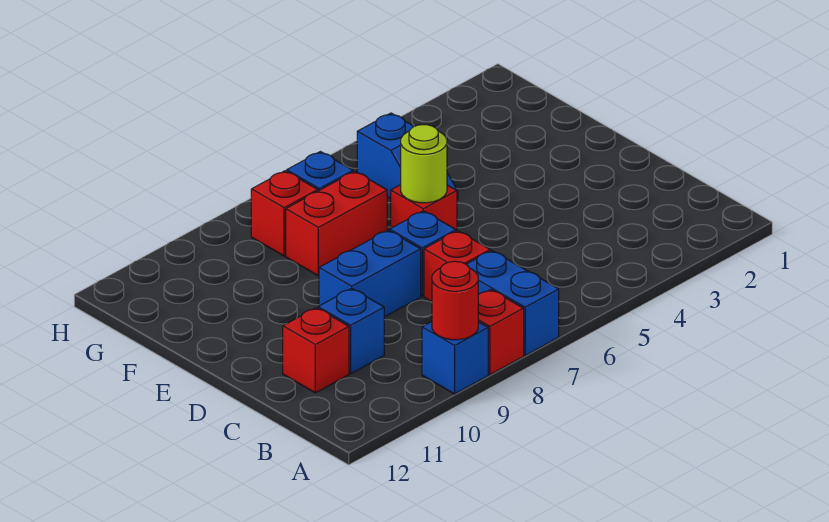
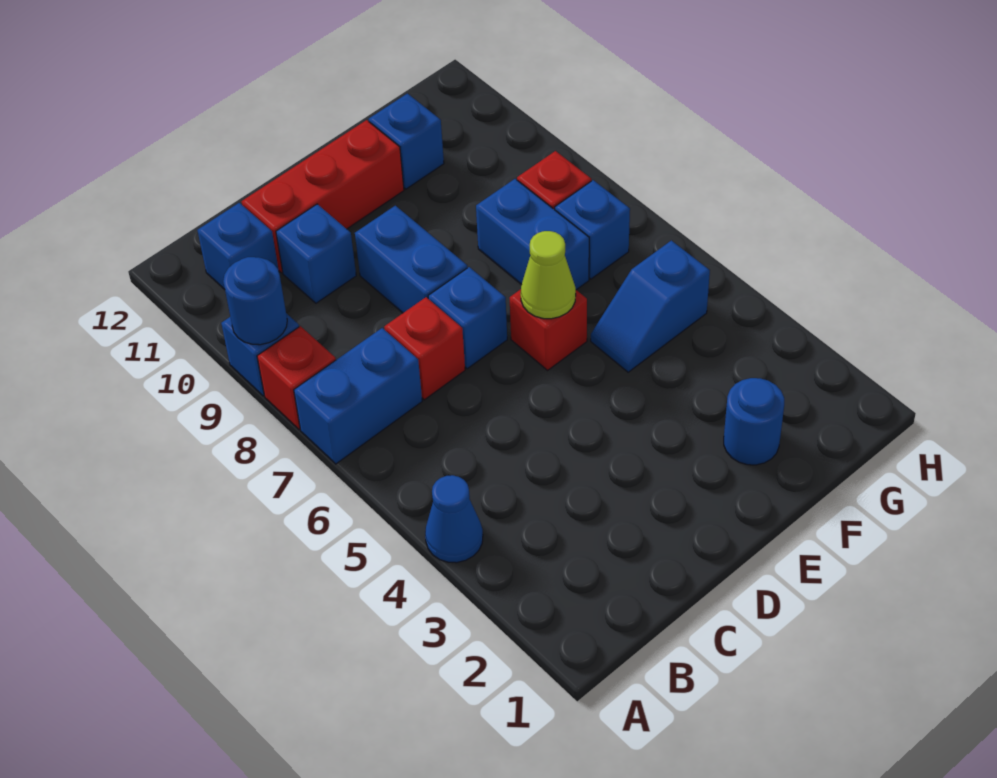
none -> blue cone A4 level 1
red round brick A9 level 2 -> blue round brick A9 level 2
none -> blue brick B11 level 1
red brick C11 level 1 -> red brick C11:E11 level 1
lime round brick E6 level 2 -> lime cone E6 level 2
none -> blue round brick F2 level 1
red brick F7:F8 level 1 -> blue brick F7:F8 level 1
none -> blue brick F11 level 1

